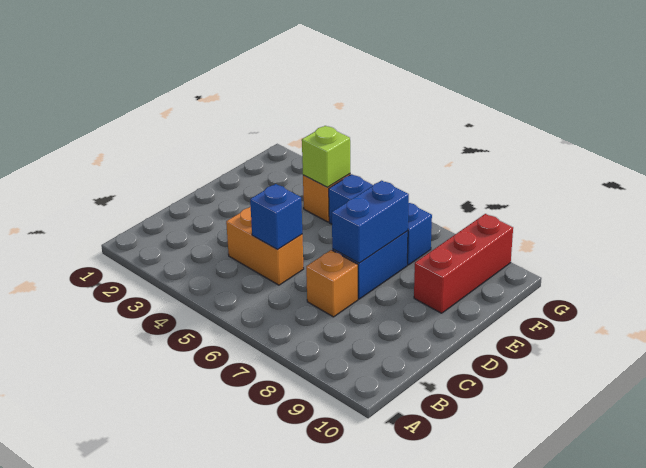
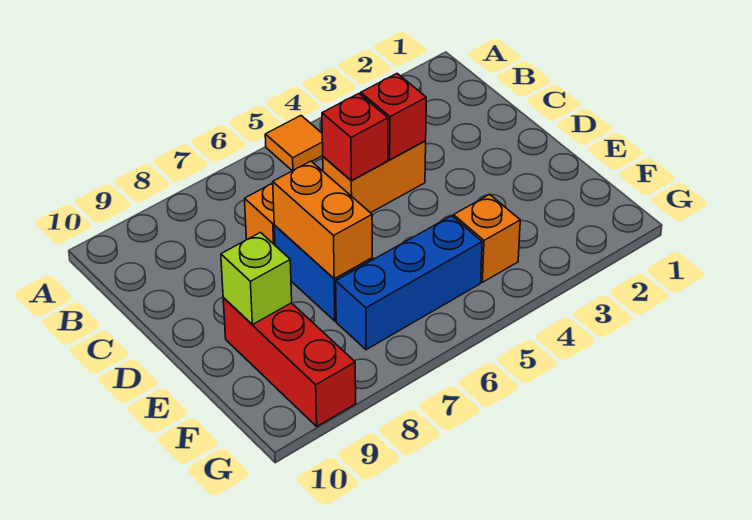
none -> orange tile A5 level 1
none -> red brick C4 level 2
blue brick C5 level 2 -> red brick C5 level 2
blue brick D7:E7 level 2 -> orange brick D7:E7 level 2
lime brick F4 level 2 -> lime brick E9 level 2

